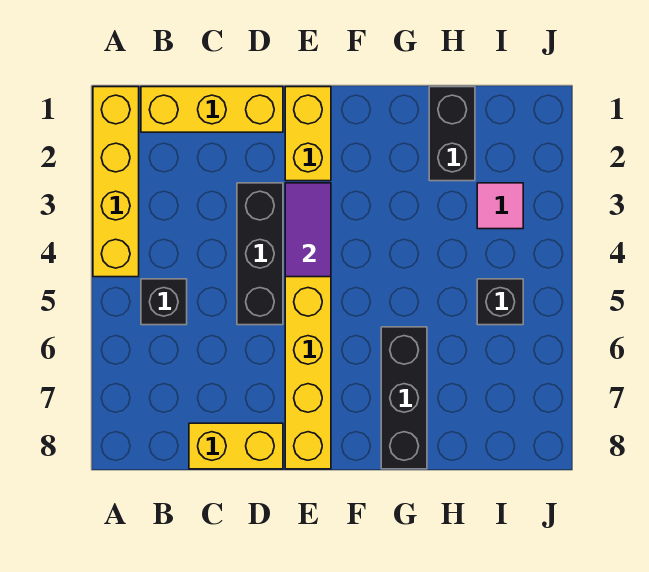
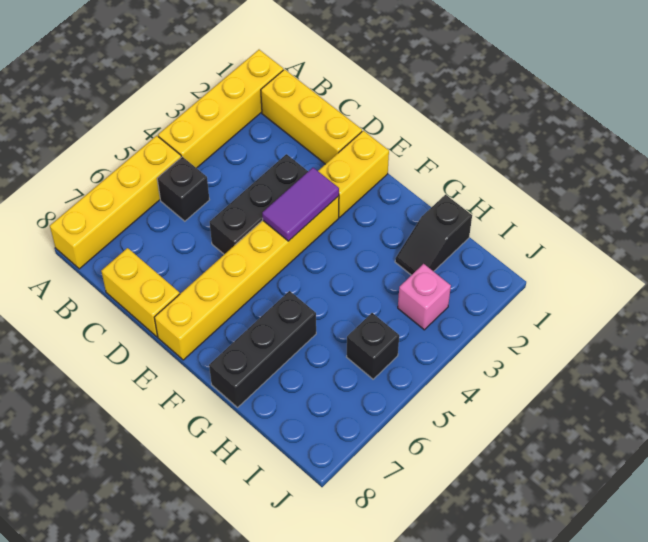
none -> yellow brick A5:A8 level 1
black brick H1:H2 level 1 -> black slope H1:H2 level 1 top 1
pink tile I3 level 1 -> pink brick I3 level 1

